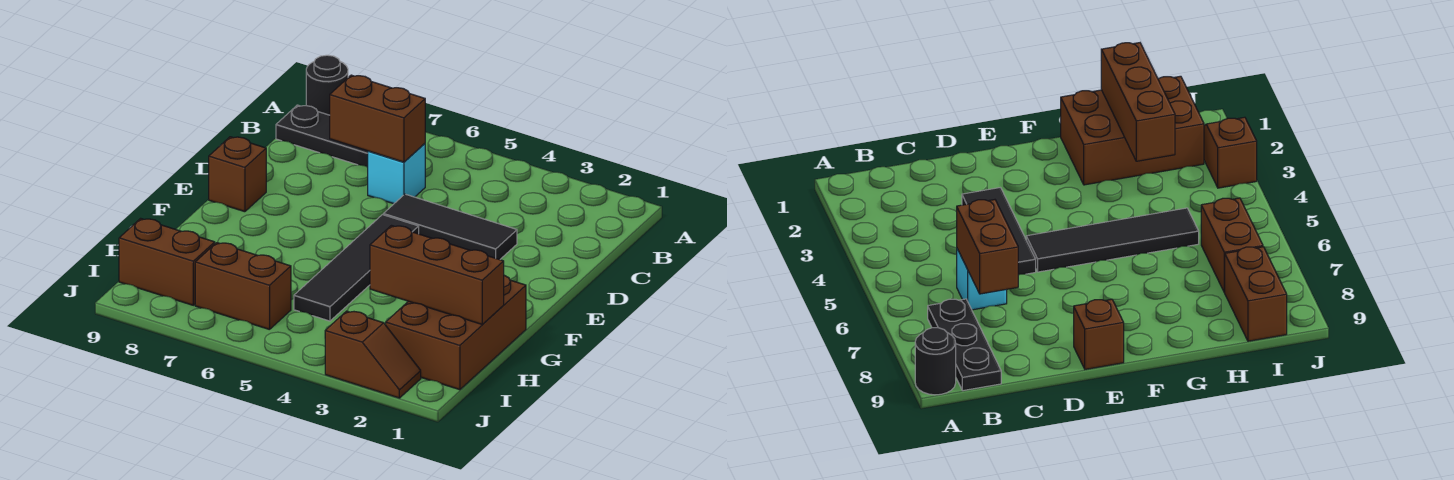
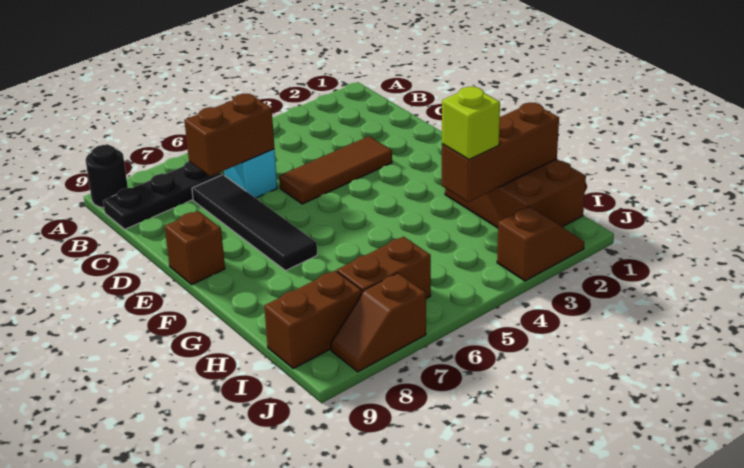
black tile D3:D5 level 1 -> brown tile D3:D5 level 1
black tile E5:H5 level 1 -> black tile C7:F7 level 1
none -> lime brick H3 level 3
none -> brown slope J7:J8 level 1 top 7

